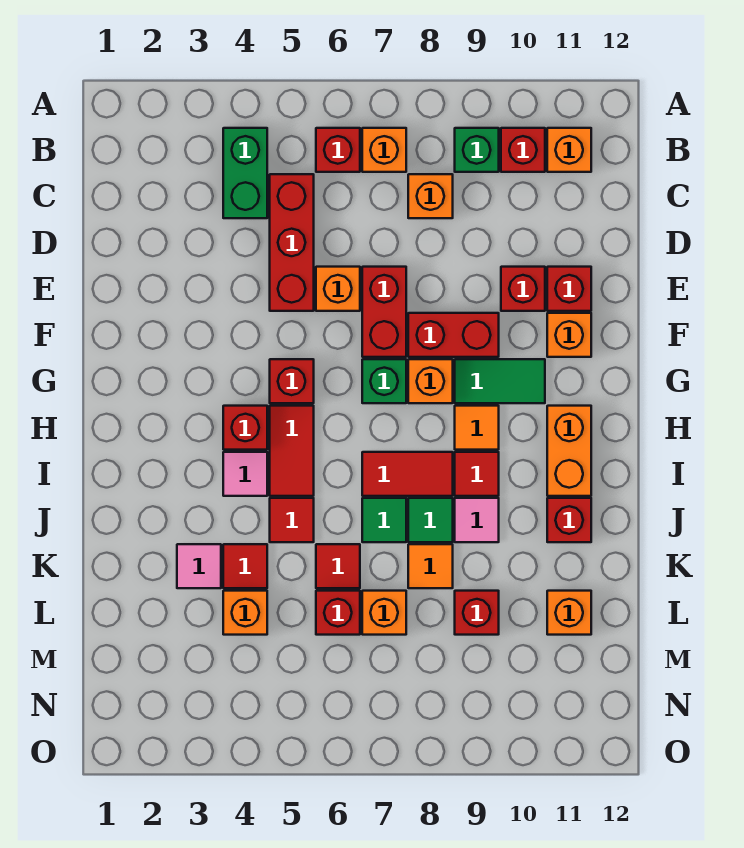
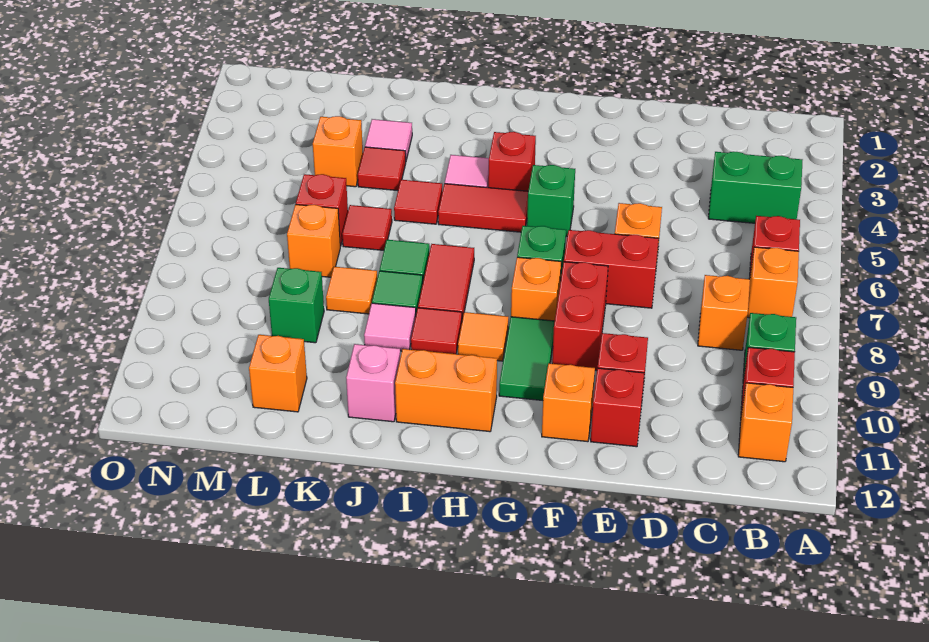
red brick C5:E5 level 1 -> none
red brick G5 level 1 -> green brick G5 level 1
red brick J11 level 1 -> pink brick J11 level 1
red brick L9 level 1 -> green brick L9 level 1

